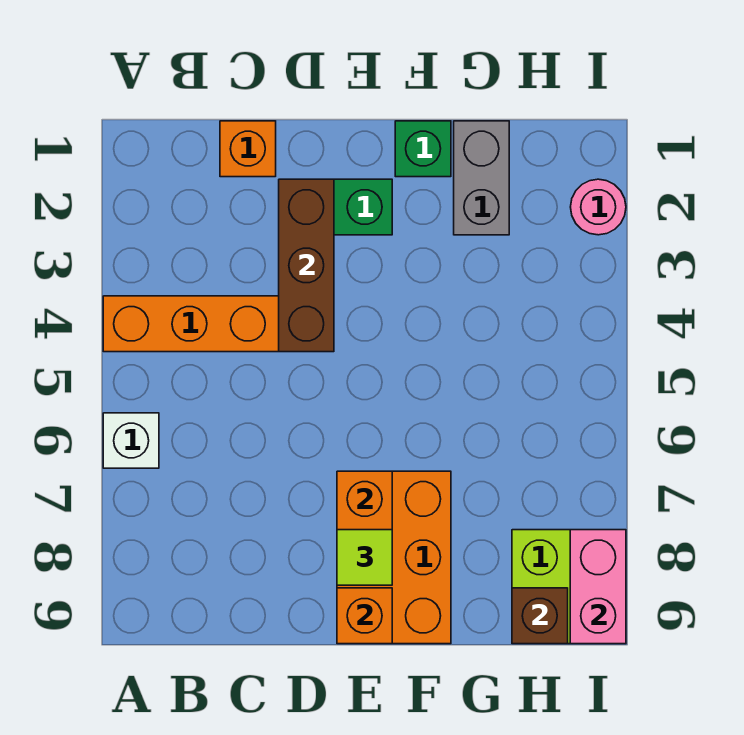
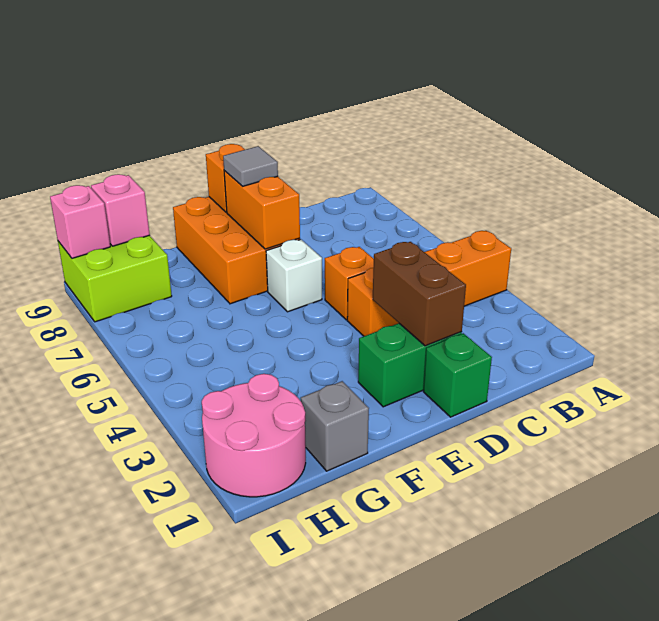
white brick A6 level 1 -> white brick E6 level 1
orange brick C1 level 1 -> orange brick D5 level 1
brown brick D2:D4 level 2 -> brown brick D2:D3 level 2
lime tile E8 level 3 -> grey tile E8 level 3
green brick F1 level 1 -> green brick D1 level 1
grey brick G1:G2 level 1 -> grey brick G1 level 1
brown brick H9 level 2 -> pink brick H9 level 2
pink round brick I2 level 1 -> pink round brick H1:I2 level 1
pink brick I8:I9 level 2 -> pink brick I9 level 2

